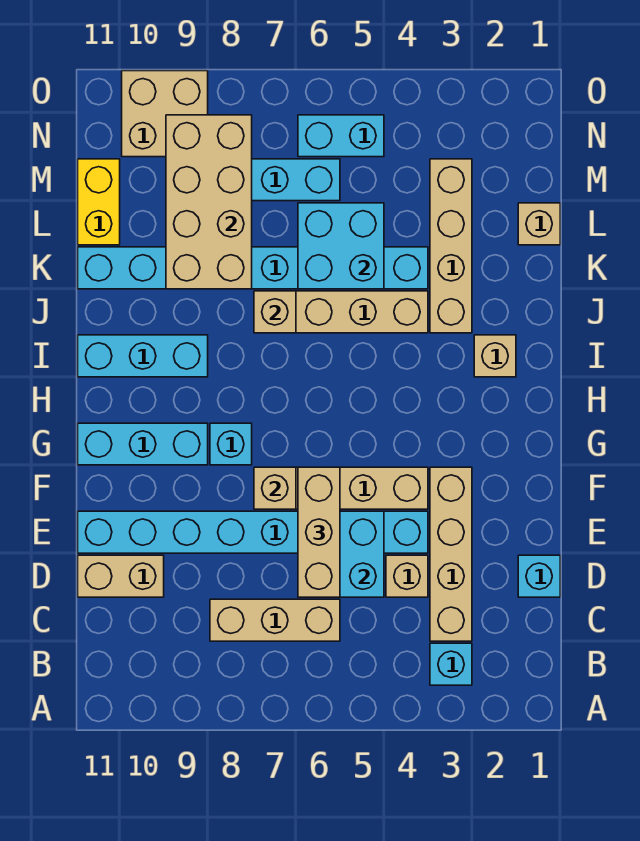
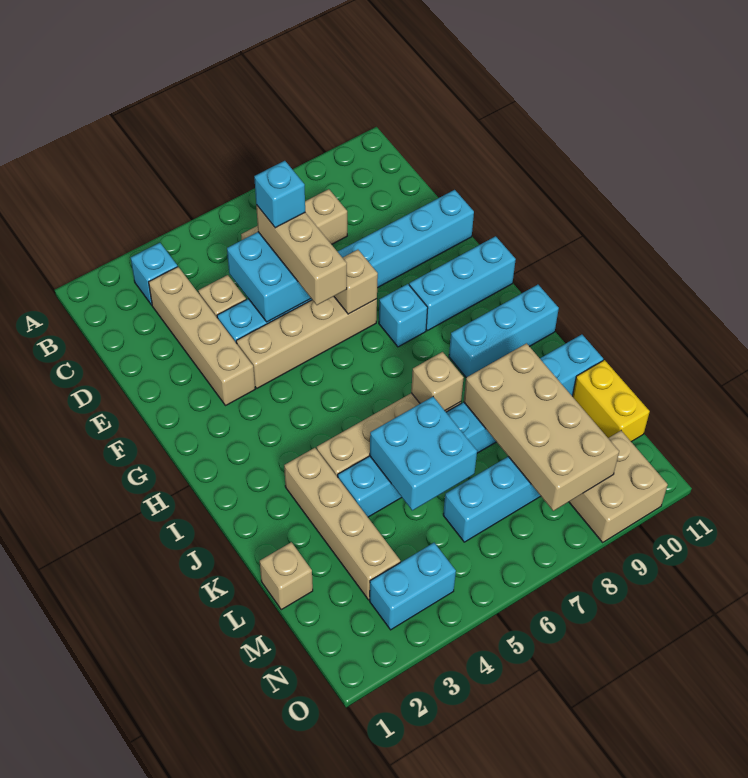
cyan brick D1 level 1 -> cyan brick D6 level 4
tan brick D10:D11 level 1 -> none
tan brick I2 level 1 -> none
cyan brick N5:N6 level 1 -> cyan brick N3:N4 level 1

